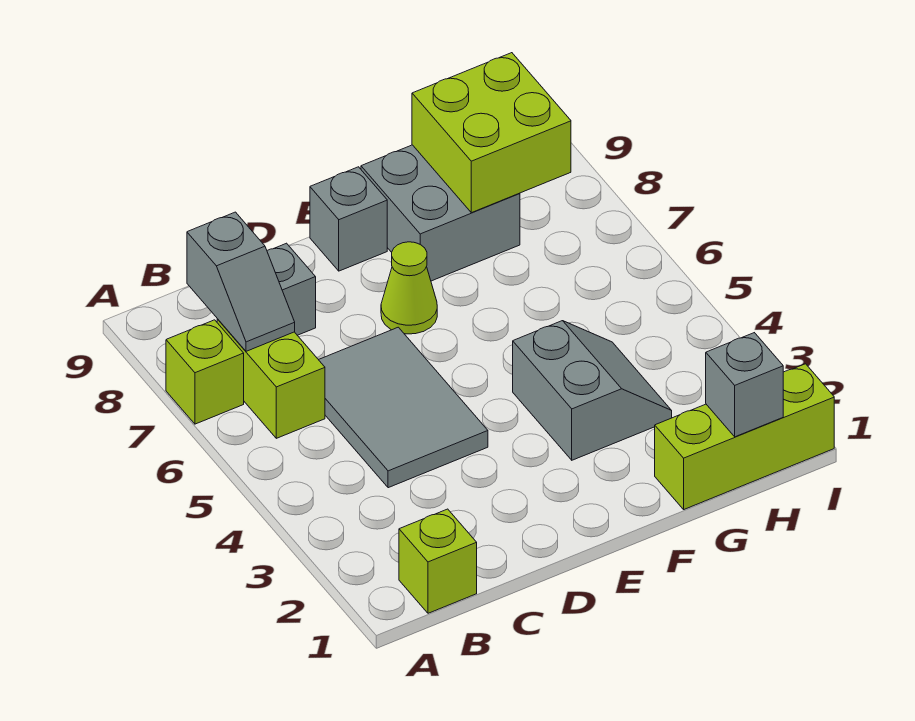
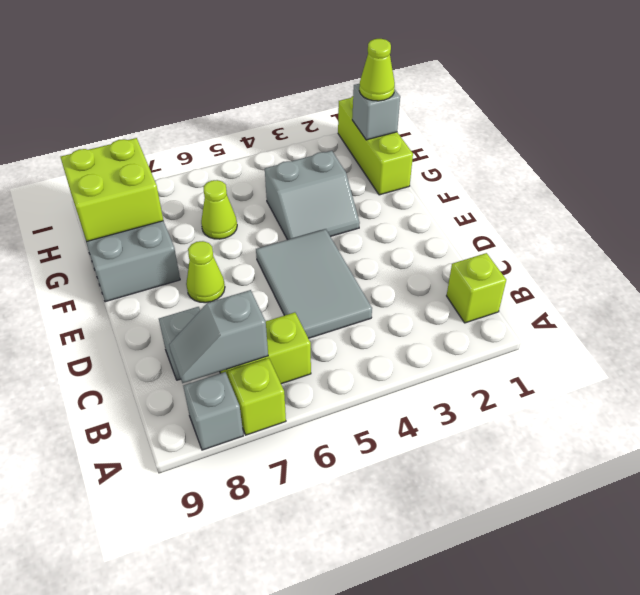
grey slope B7:B8 level 2 top 8 -> grey slope B7:B8 level 2 top 7
grey tile C4:D6 level 1 -> grey tile C4:E5 level 1
grey brick E9 level 1 -> grey brick A8 level 1
grey slope F3:G4 level 1 top F -> grey slope F3:G4 level 1 top G
none -> lime cone G6 level 1
none -> lime cone H1 level 3

